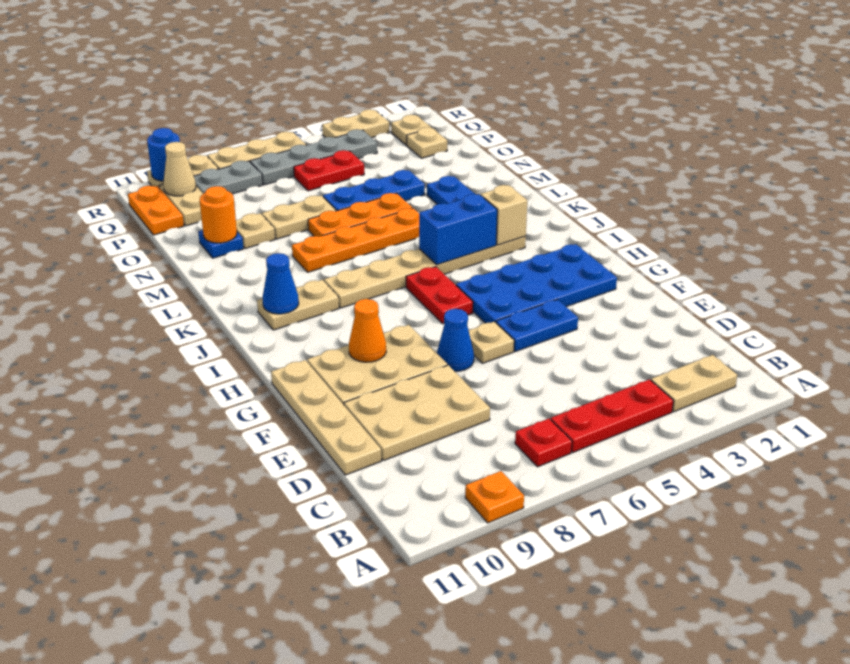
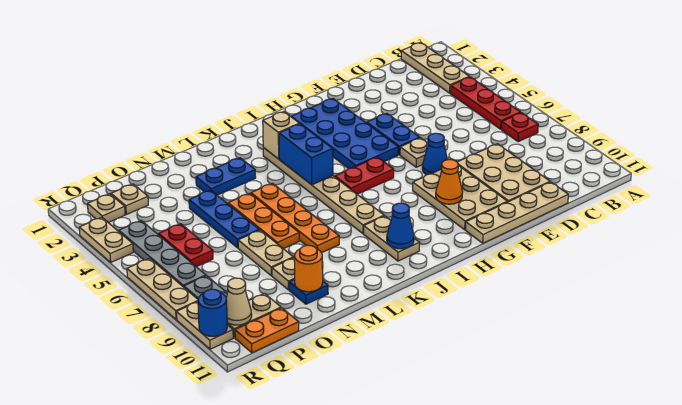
orange plate A9 level 1 -> none
tan plate B2:B3 level 1 -> tan plate B1:B3 level 1

